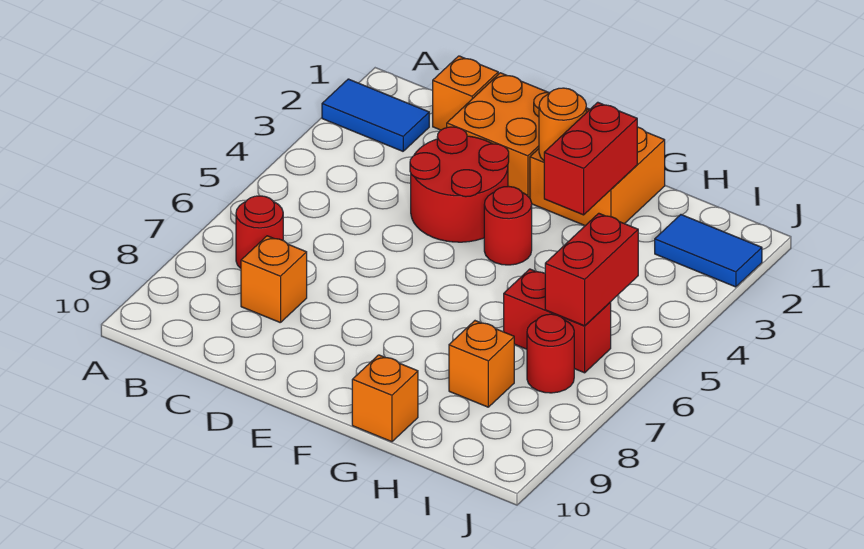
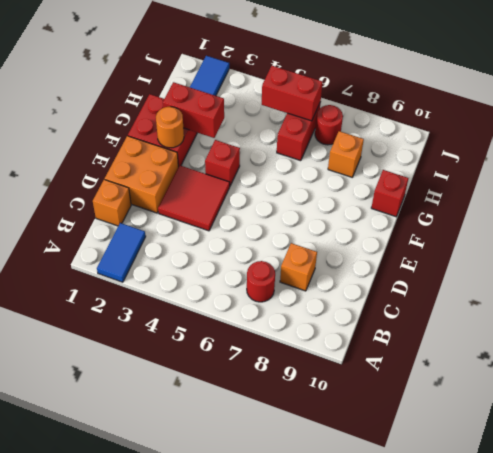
red round brick D3:E4 level 1 -> red tile D3:E4 level 1
orange brick F1:G2 level 1 -> red brick F1:G2 level 1
red round brick F4 level 1 -> red brick F4 level 1
orange brick G10 level 1 -> red brick G10 level 1

